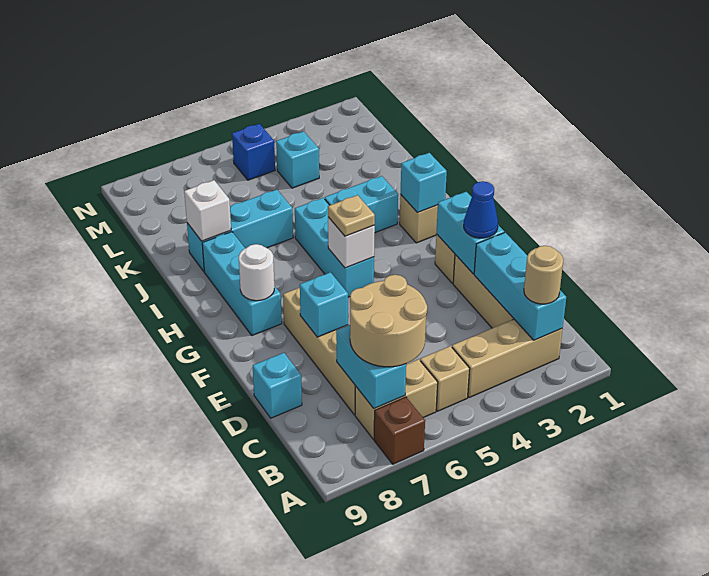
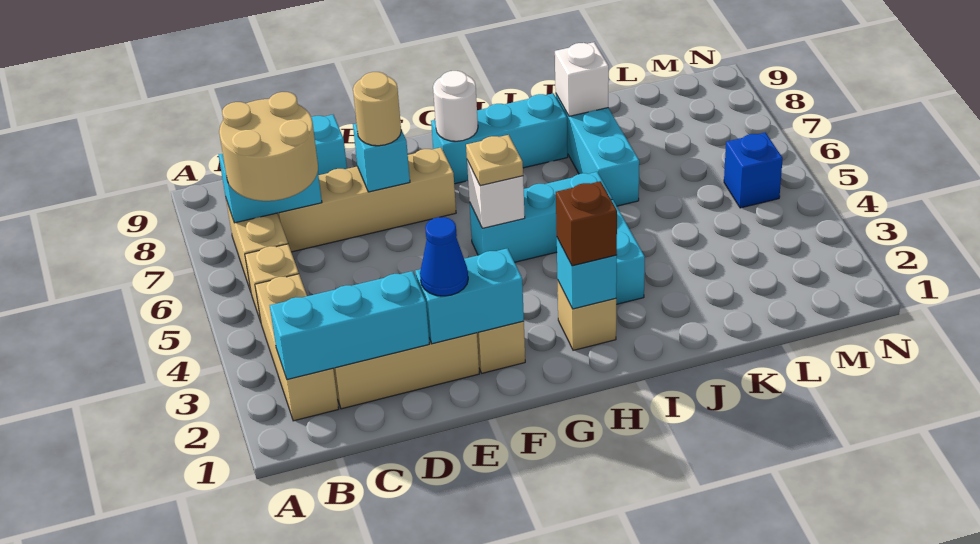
brown brick A7 level 1 -> brown brick H2 level 3
tan round brick B2 level 3 -> tan round brick E7 level 3
cyan brick L4 level 1 -> none

